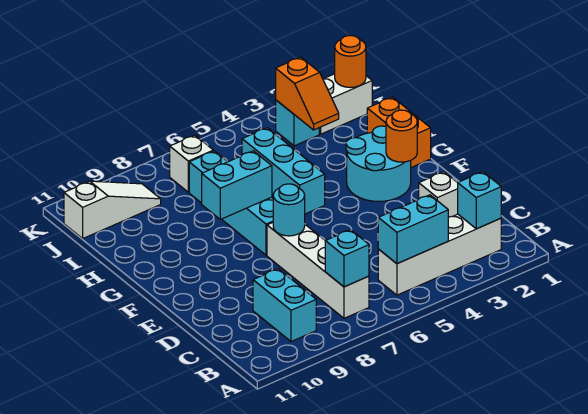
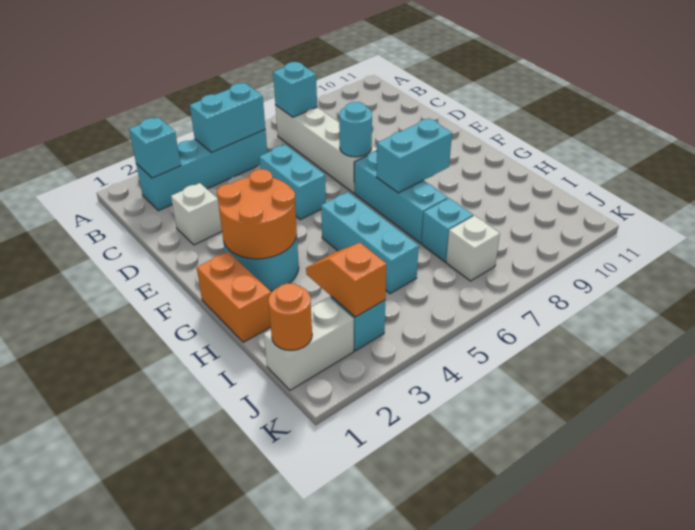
white brick B2:B5 level 1 -> cyan brick B2:B5 level 1
cyan brick B9:C9 level 1 -> cyan brick D5:E5 level 1
orange round brick F2 level 2 -> orange round brick F2:G3 level 2
white slope J9:J11 level 1 top 11 -> none

